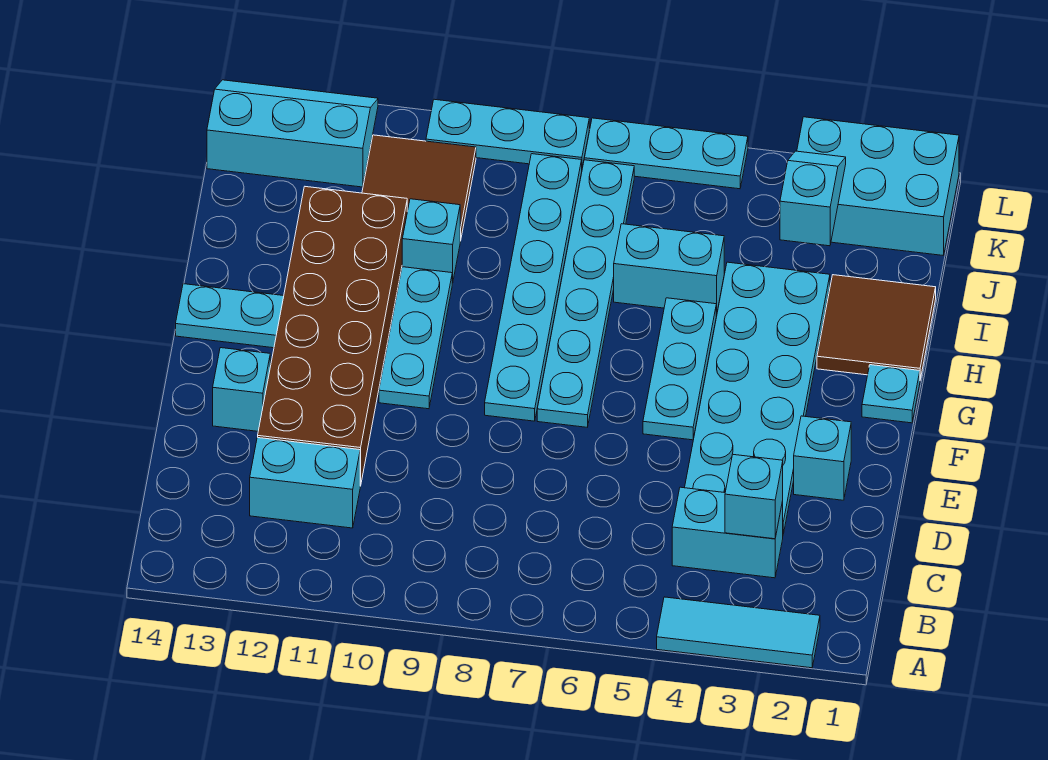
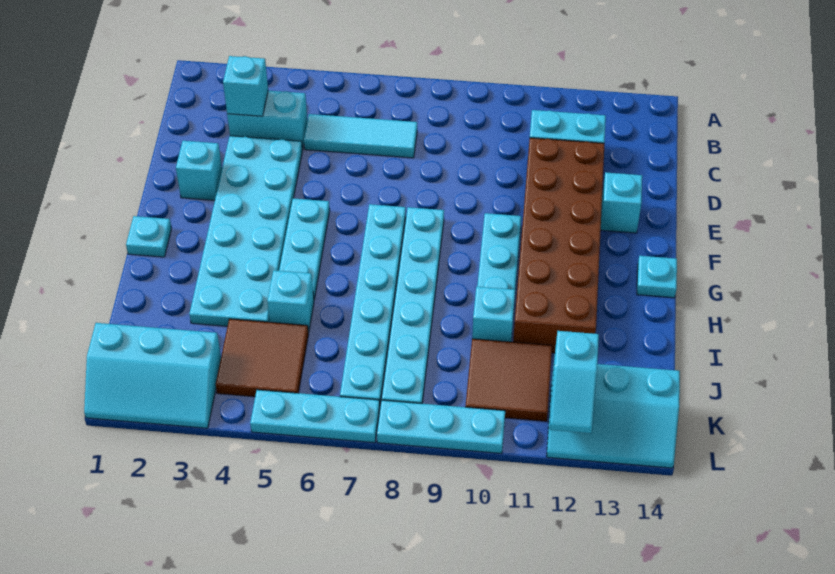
cyan tile A2:A4 level 1 -> cyan tile C5:C7 level 1
cyan plate G13:G14 level 1 -> cyan plate G14 level 1
brown tile H1:I2 level 1 -> brown tile J4:K5 level 1
cyan brick I5:I6 level 1 -> cyan brick I5 level 1
cyan slope J3:K3 level 2 top J -> cyan slope K12:L12 level 2 top K
cyan brick K1:L3 level 1 -> cyan slope K1:L3 level 1 top K

